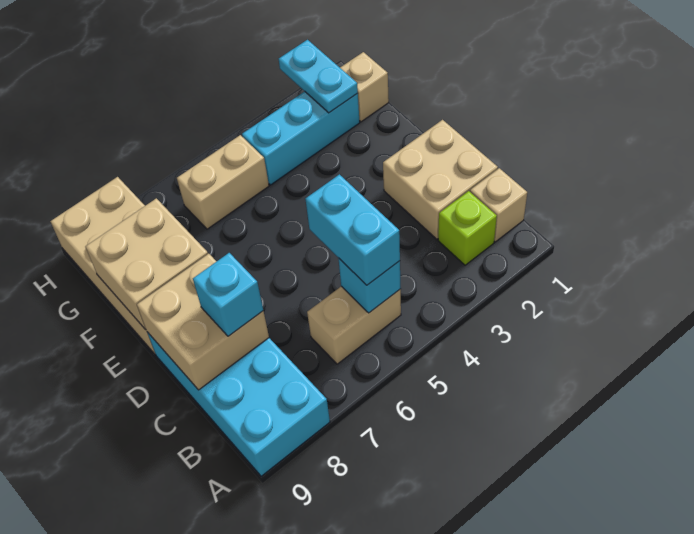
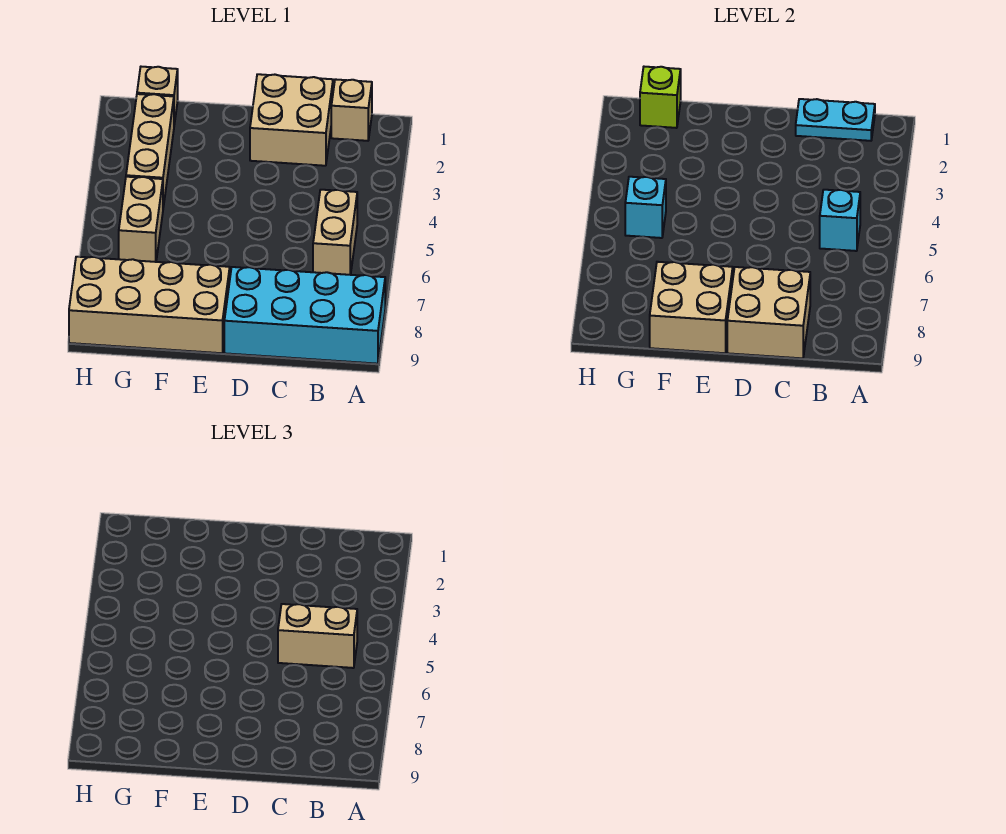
lime brick B2 level 1 -> lime brick G1 level 2
cyan brick B5:C5 level 3 -> tan brick B5:C5 level 3
cyan brick C8 level 3 -> cyan brick G5 level 2
cyan brick G2:G4 level 1 -> tan brick G2:G4 level 1
cyan plate G2:H2 level 2 -> cyan plate B1:C1 level 2

